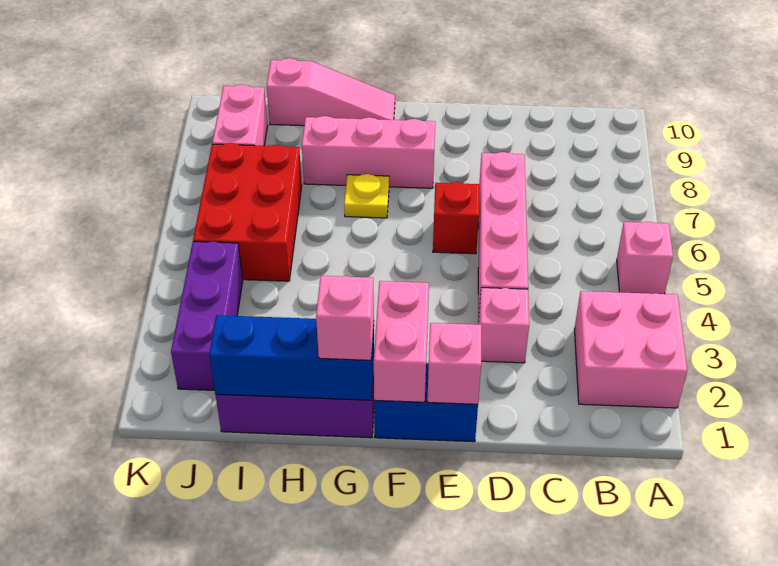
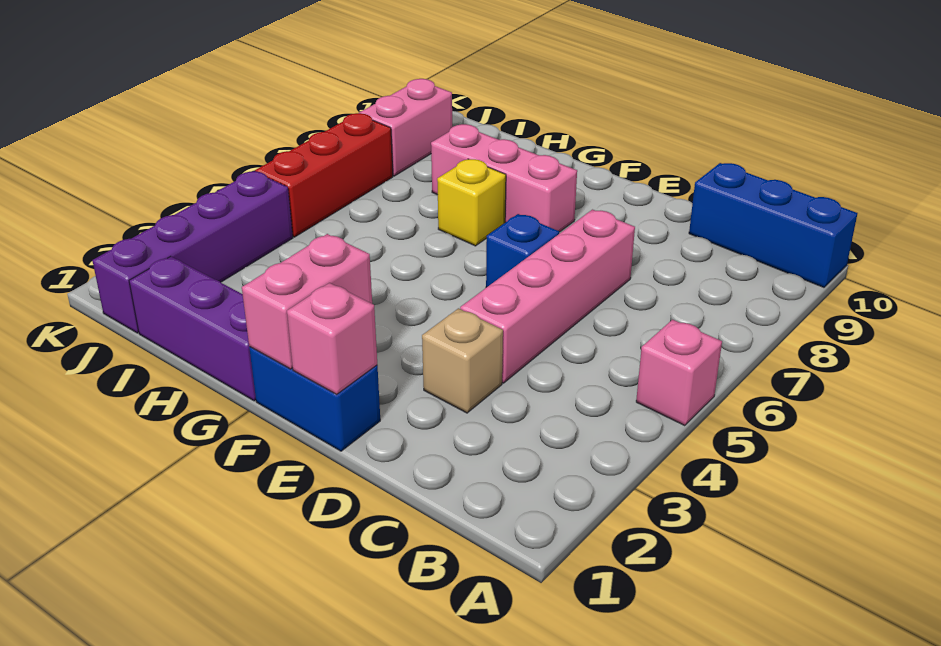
pink brick A2:B3 level 1 -> none
pink brick D3 level 1 -> tan brick D3 level 1
red brick E6 level 1 -> blue brick E6 level 1
blue brick G1:I1 level 2 -> blue brick A10:C10 level 1
pink brick G1 level 3 -> none
yellow plate G7 level 1 -> yellow brick G7 level 1
pink slope G10:I10 level 1 top I -> none
red brick I5:J7 level 1 -> red brick J5:J7 level 1
purple brick J2:J4 level 1 -> purple brick J1:J4 level 1

